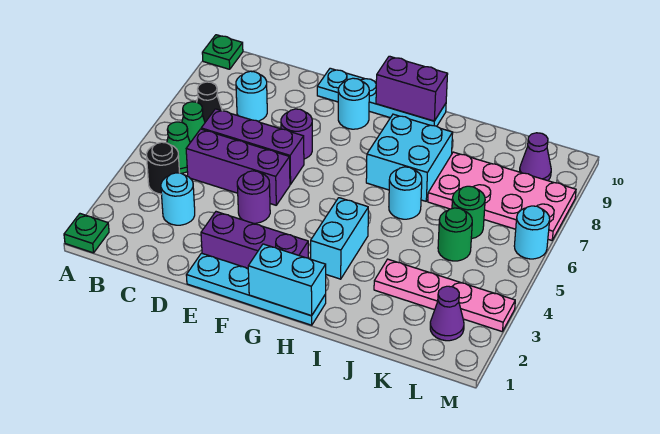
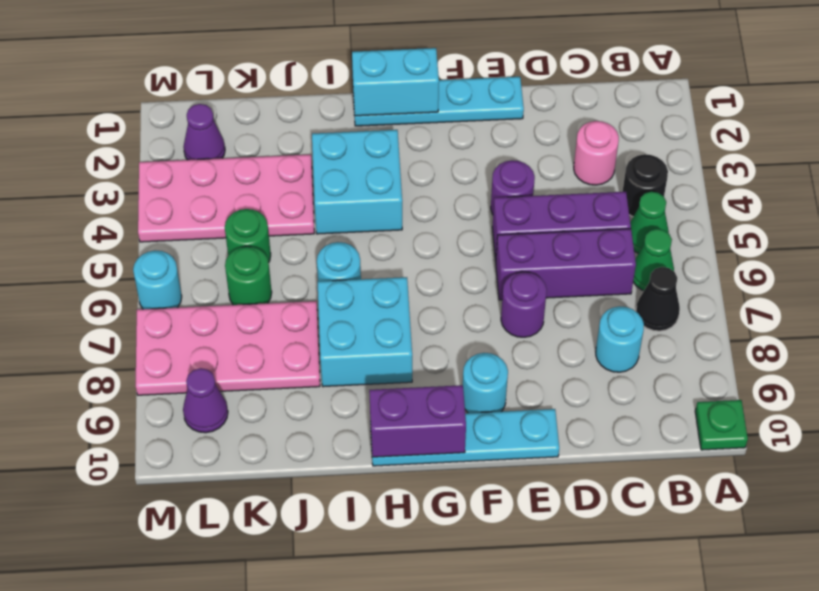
green plate A1 level 1 -> none
cyan round brick C3 level 1 -> pink round brick C3 level 1
purple brick E2:G2 level 1 -> none
cyan brick H3:H4 level 1 -> cyan brick H3:I4 level 1
pink plate J3:M3 level 1 -> pink plate J3:M4 level 1

